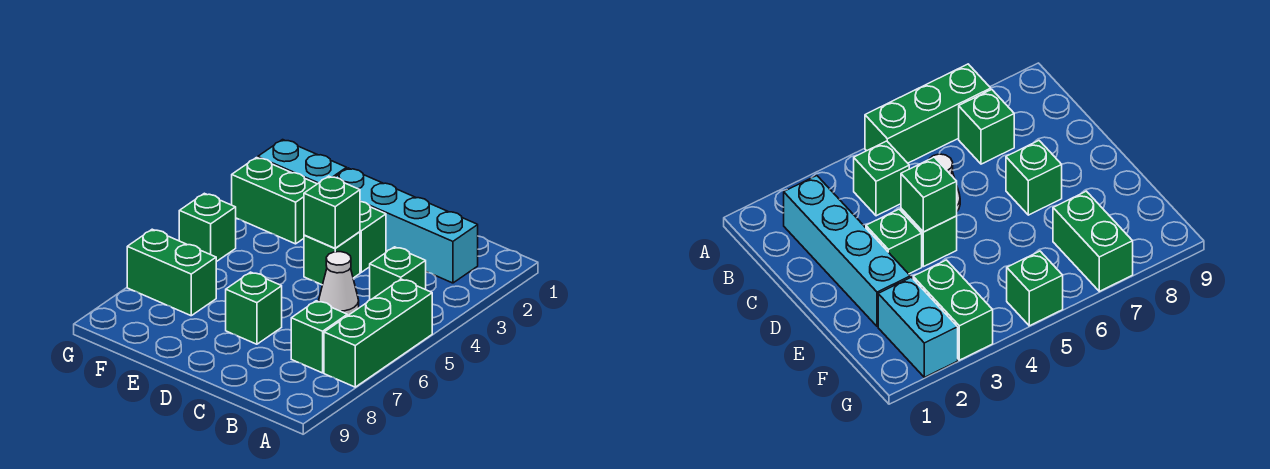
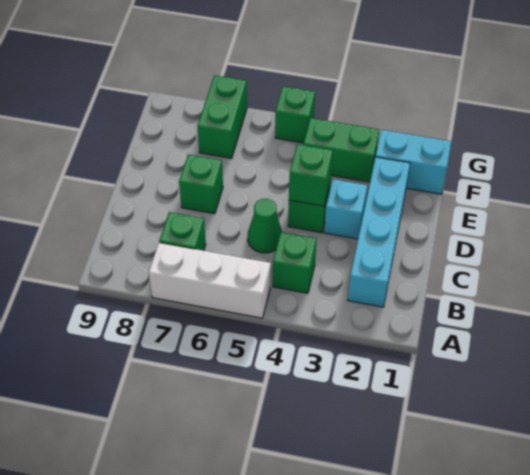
green brick A5:A7 level 1 -> white brick A5:A7 level 1
white cone C5 level 1 -> green cone C5 level 1
green brick D3 level 1 -> cyan brick D3 level 1
cyan brick F2:G2 level 1 -> cyan brick F1:F2 level 1
green brick F3:G3 level 1 -> green brick F3:F4 level 1

